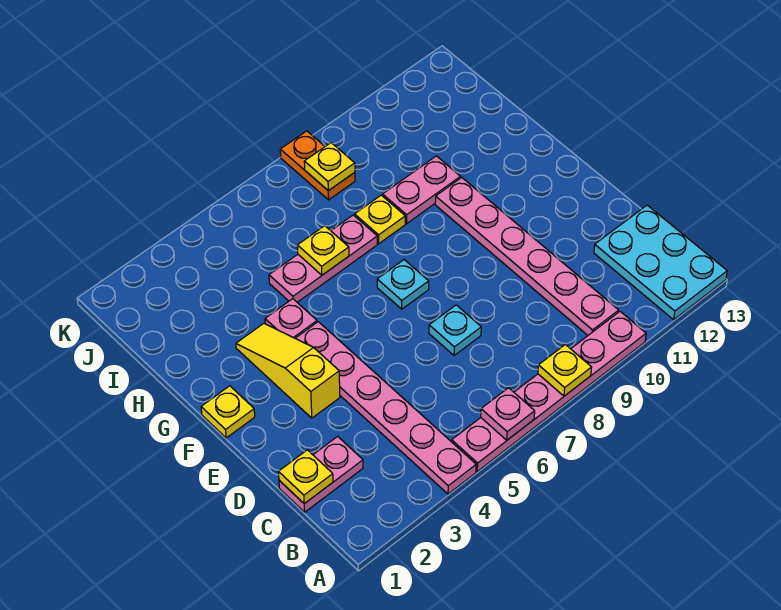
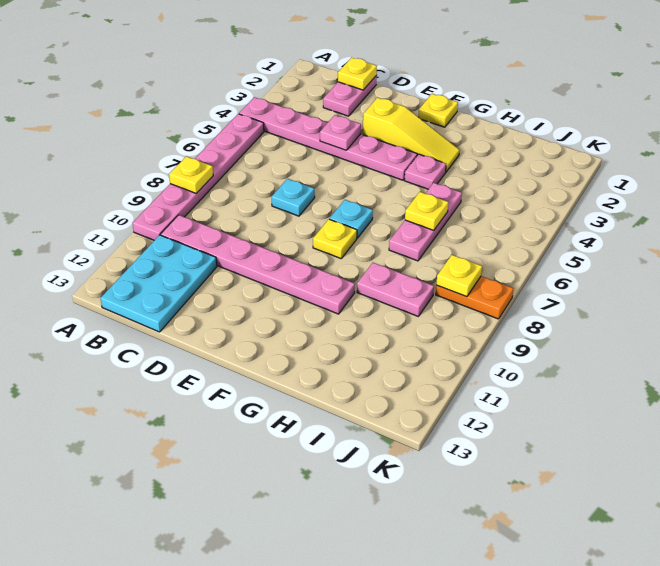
pink plate A6 level 2 -> pink plate D4 level 2
cyan plate A12:C13 level 1 -> cyan plate B11:C13 level 1
yellow plate H8 level 1 -> yellow plate F8 level 1
pink plate H9:H10 level 1 -> pink plate H9:I9 level 1

